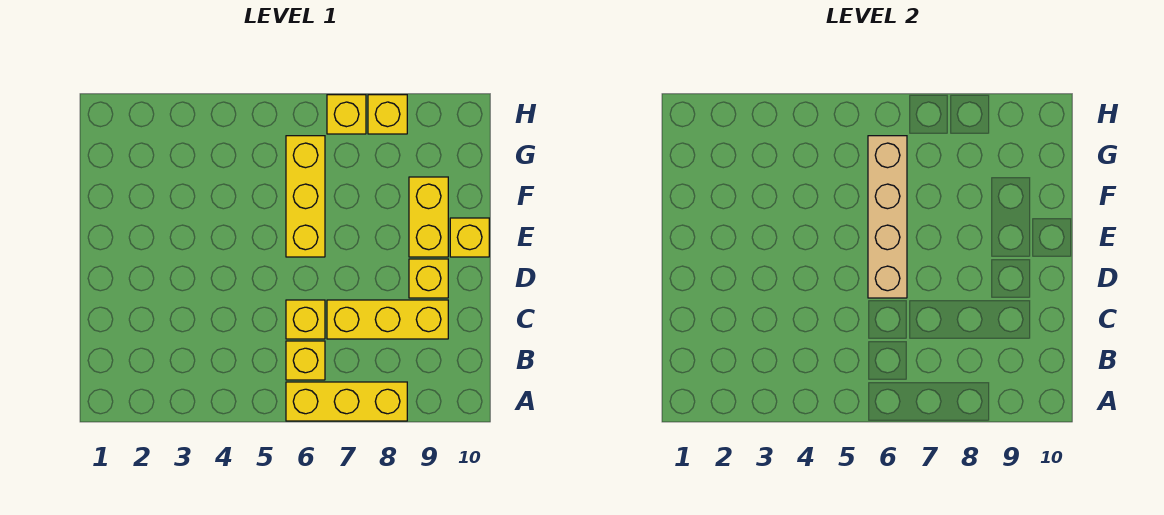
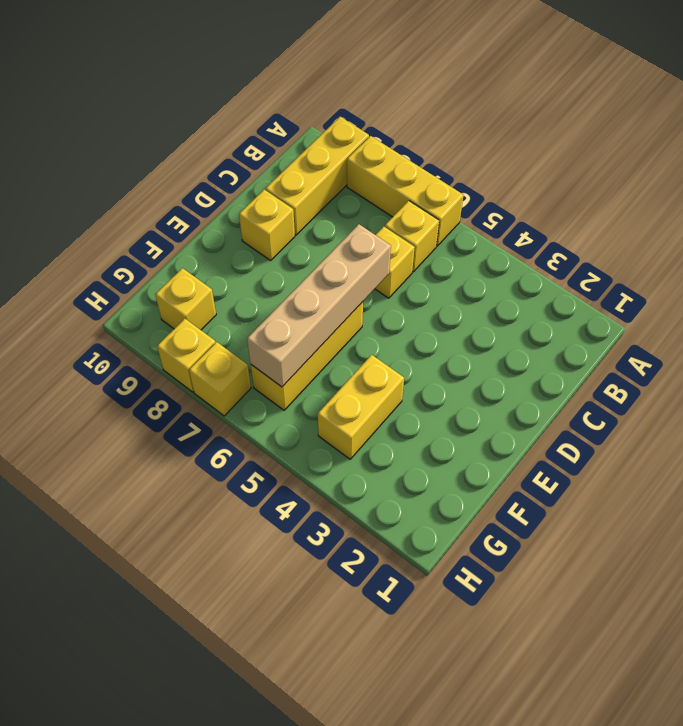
yellow brick C7:C9 level 1 -> yellow brick A9:C9 level 1
yellow brick E9:F9 level 1 -> yellow brick F4:G4 level 1
yellow brick E10 level 1 -> yellow brick G9 level 1

